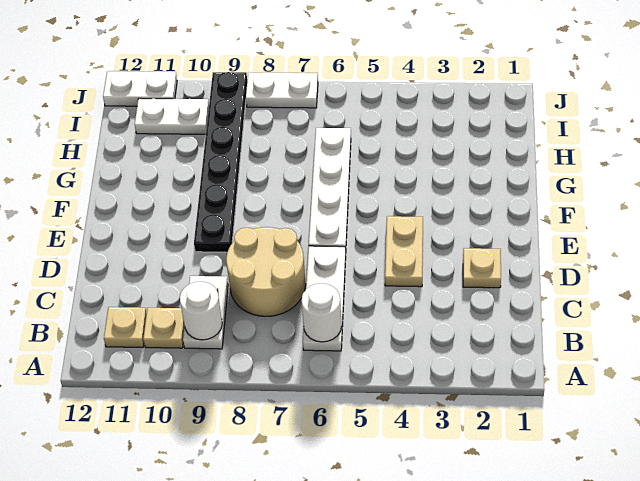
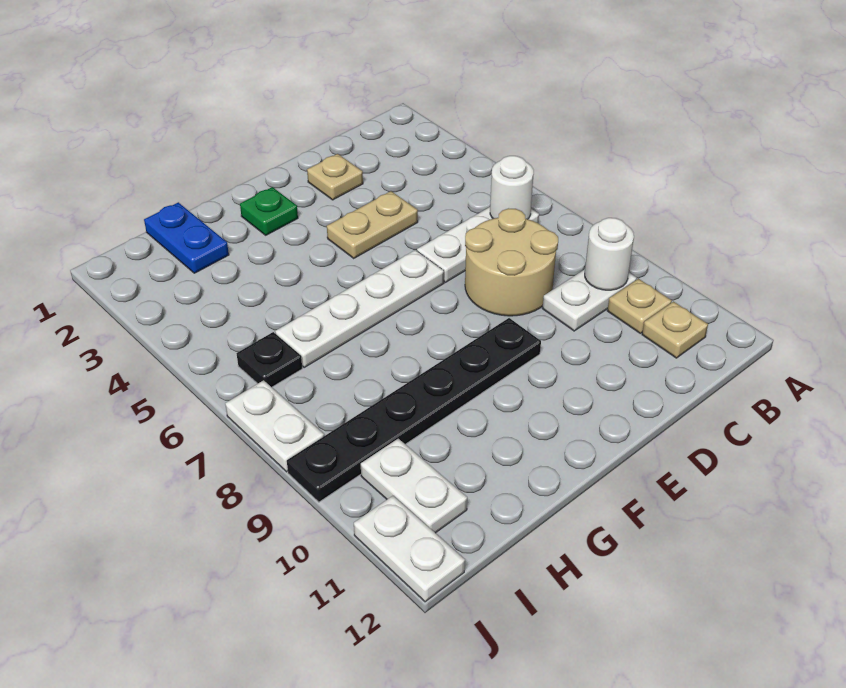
none -> green plate F2 level 1
none -> blue plate H1:H2 level 1
none -> black plate I6 level 1

